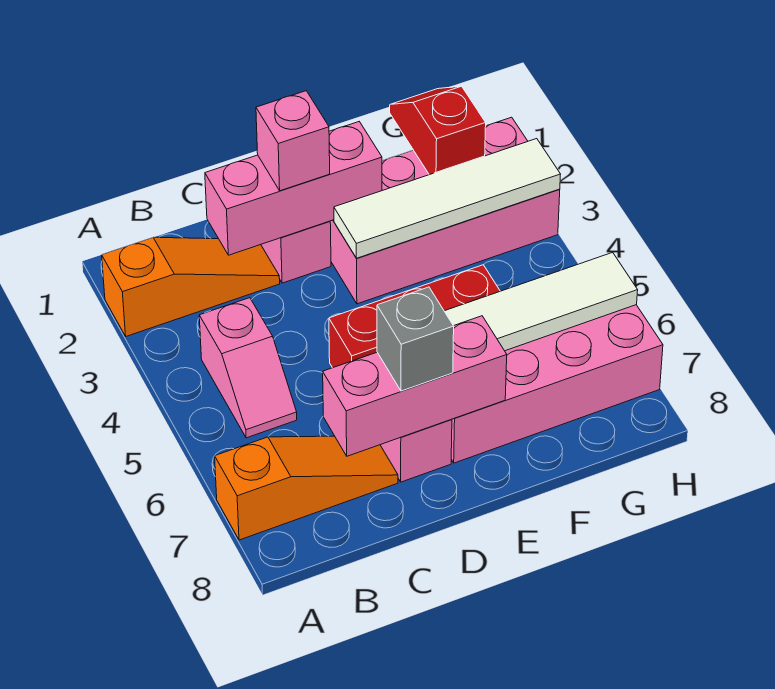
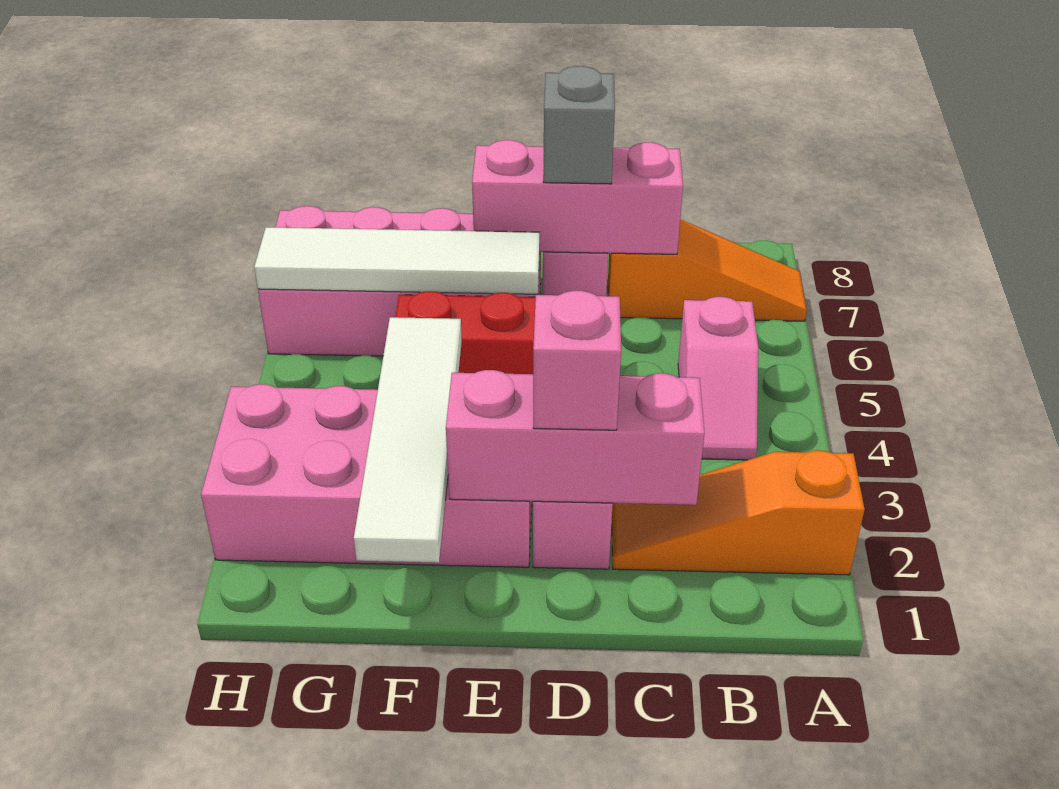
orange slope A7:C7 level 1 top A -> orange slope A7:C7 level 1 top C
pink slope B4:B5 level 1 top 4 -> pink slope B4:B5 level 1 top 5
white tile E3:H3 level 2 -> white tile F1:F4 level 2
red slope G1:G2 level 2 top 2 -> none

